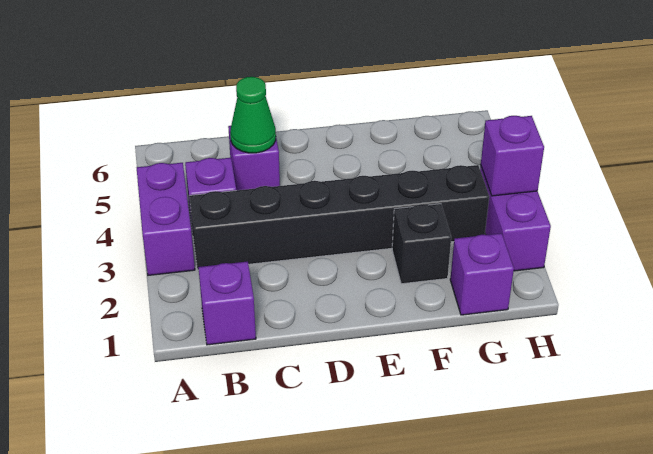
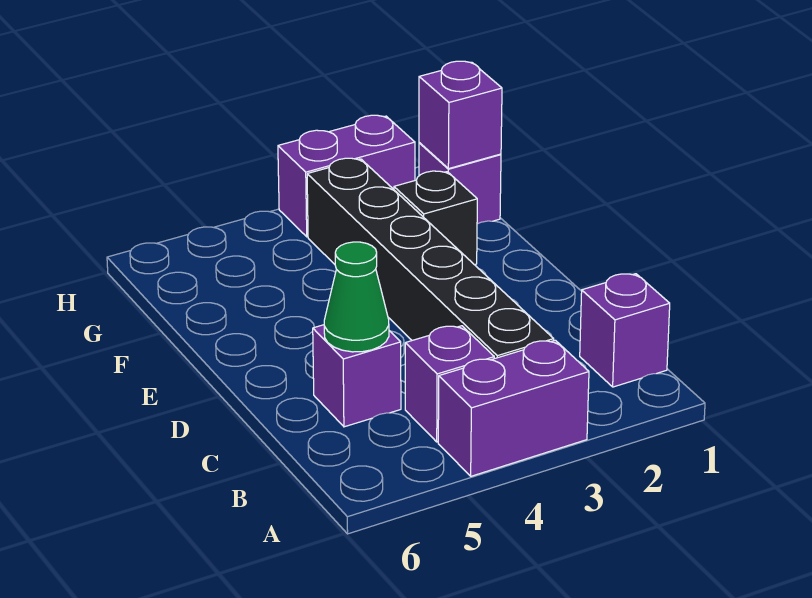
purple brick H3 level 2 -> purple brick G1 level 2

